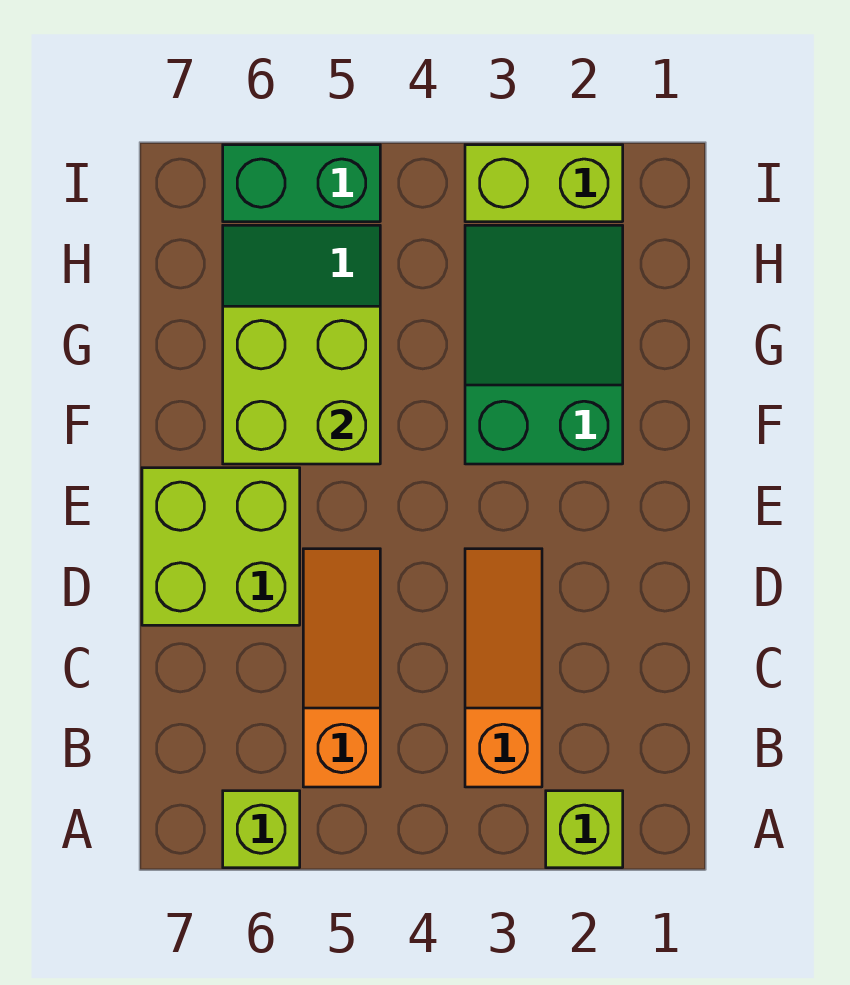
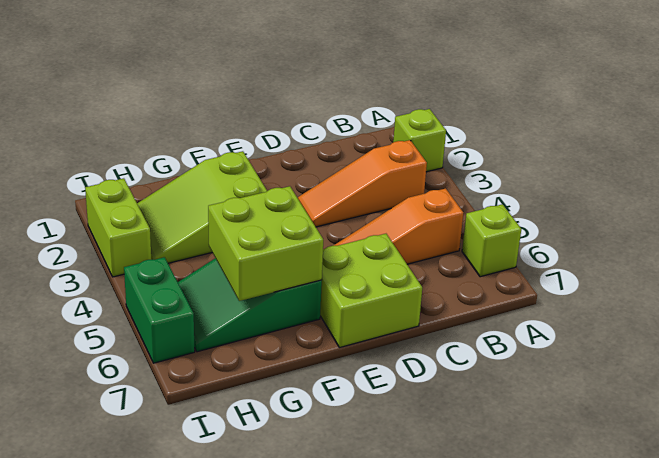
green slope F2:H3 level 1 top F -> lime slope F2:H3 level 1 top F

